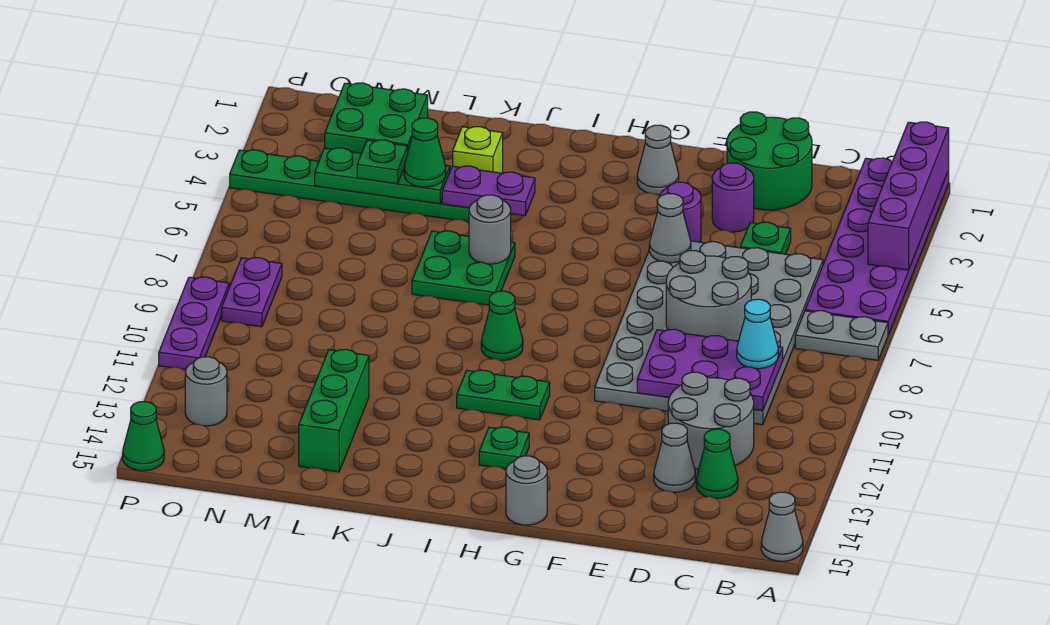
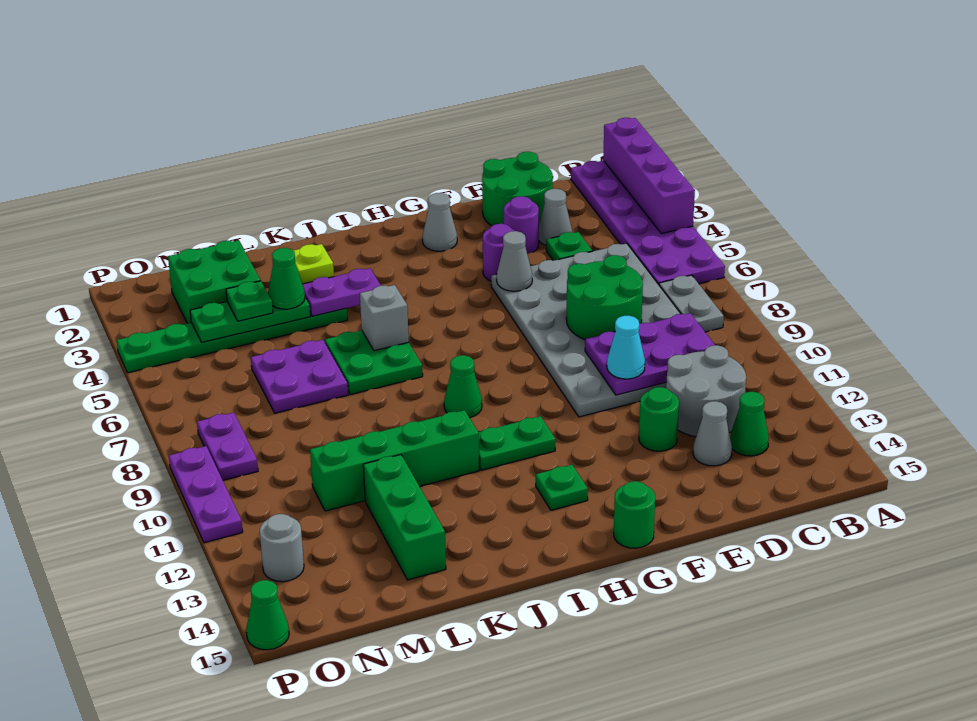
grey plate A7:B7 level 1 -> grey plate B7:B8 level 1
grey cone A15 level 1 -> grey cone D3 level 1
cyan cone C9 level 3 -> cyan cone E10 level 3
grey round brick D7:E8 level 2 -> green round brick D7:E8 level 2
none -> green round brick E12 level 1
grey round brick G15 level 1 -> green round brick G15 level 1
grey round brick J6 level 2 -> grey brick J6 level 2
none -> green brick J11:M11 level 1
none -> purple plate L6:M7 level 1

